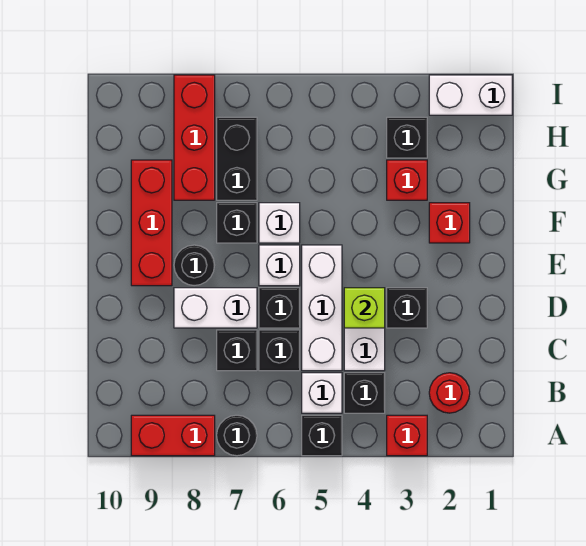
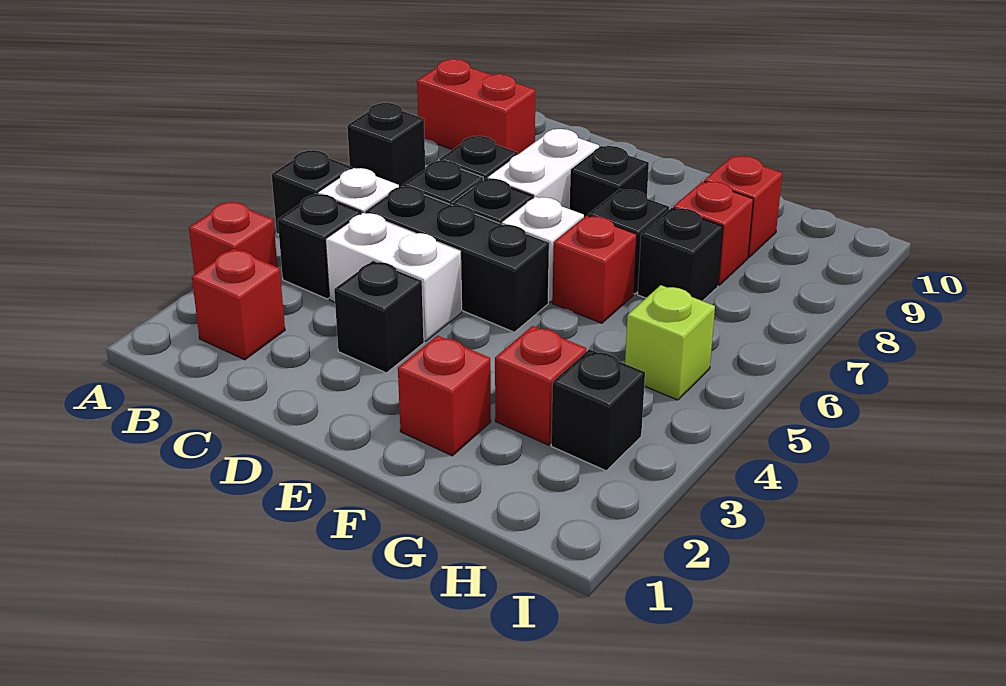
black round brick A7 level 1 -> black brick A7 level 1
red brick A8:A9 level 1 -> red brick A9:B9 level 1
red round brick B2 level 1 -> red brick B2 level 1
white brick C5:E5 level 1 -> black brick C5:E5 level 1
lime brick D4 level 2 -> lime brick H5 level 1
black round brick E8 level 1 -> black brick E8 level 1
red brick E9:G9 level 1 -> red brick G9 level 1
white brick F6 level 1 -> red brick F6 level 1
black brick G7:H7 level 1 -> black brick G7 level 1
red brick G8:I8 level 1 -> red brick G8 level 1
white brick I1:I2 level 1 -> none

